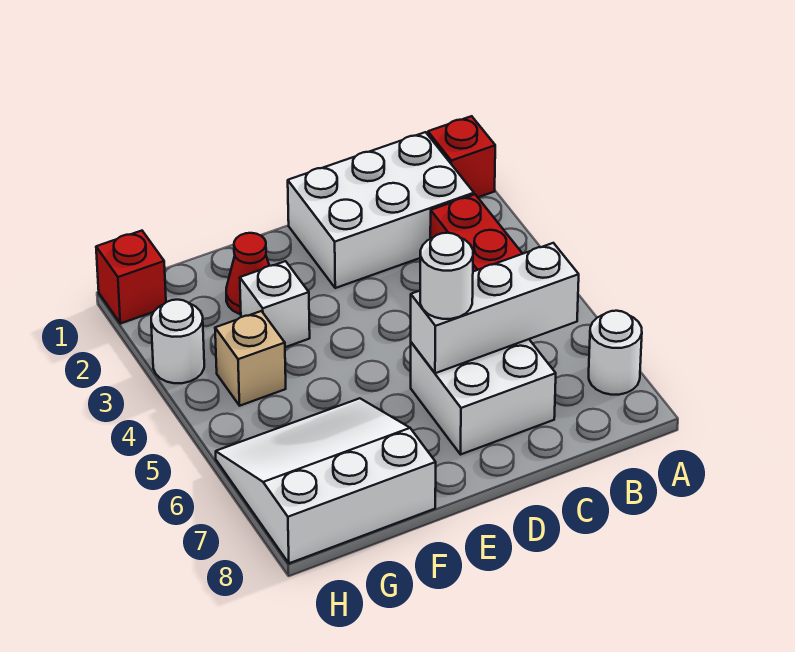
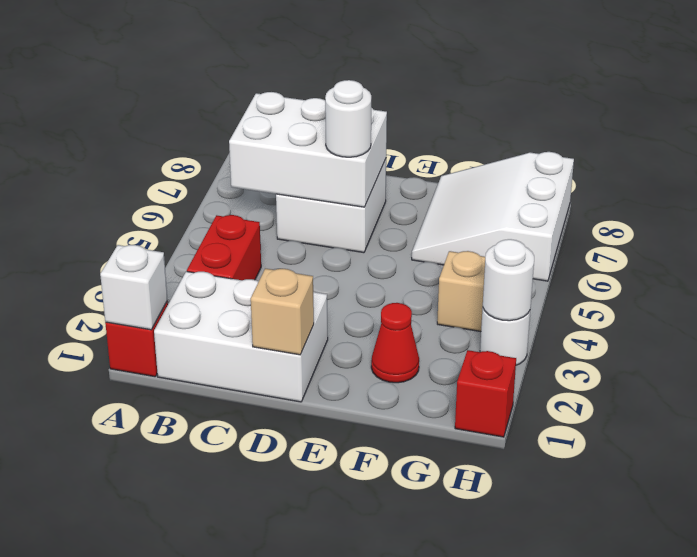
white round brick A7 level 1 -> white round brick H3 level 2
white brick B6:D6 level 2 -> white brick B6:D7 level 2
none -> tan brick D1 level 2
white brick F3 level 1 -> white brick A1 level 2
white slope F6:H8 level 1 top 8 -> white slope F6:H8 level 1 top H

